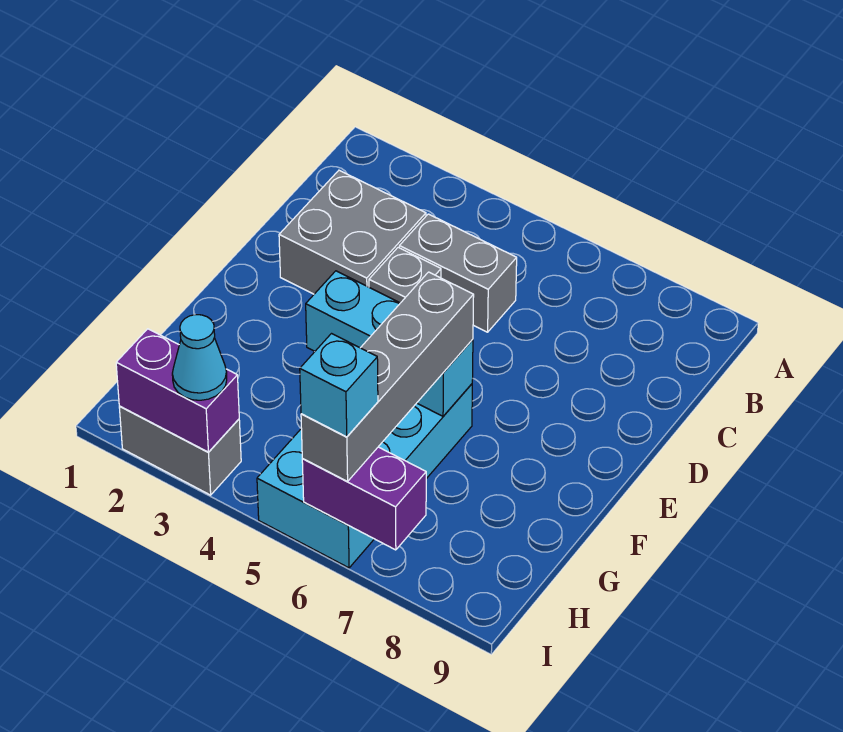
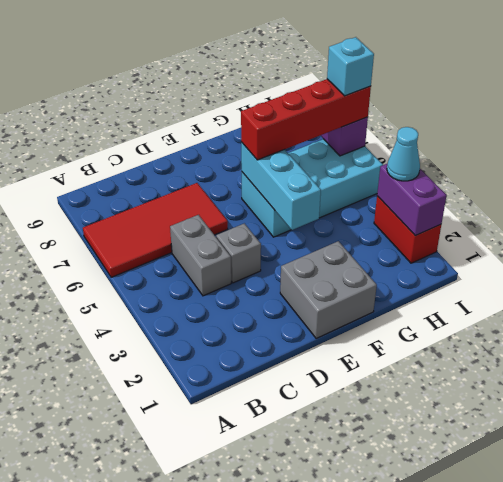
none -> red tile A6:D7 level 1
grey brick C2:D3 level 1 -> grey brick E1:F2 level 1
grey brick F6:I6 level 3 -> red brick F6:I6 level 3
grey brick I2:I3 level 1 -> red brick I2:I3 level 1

